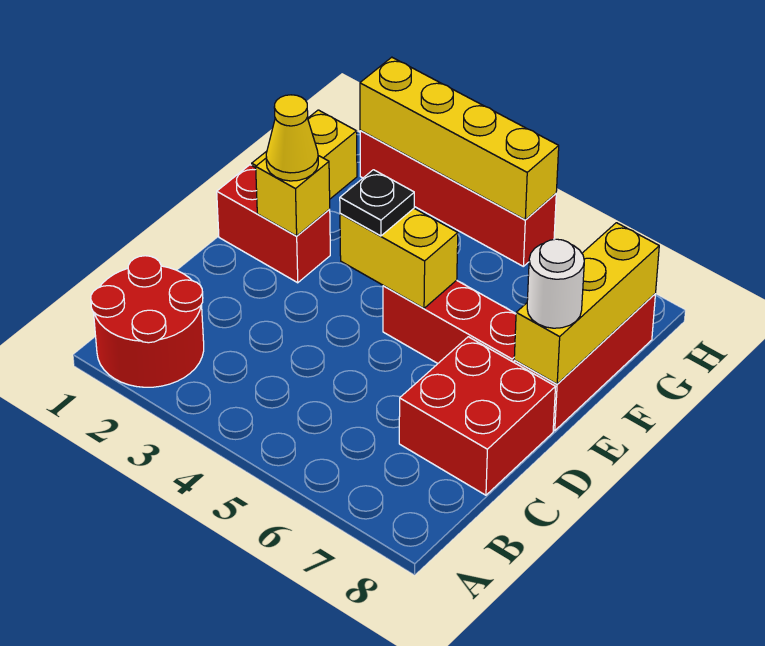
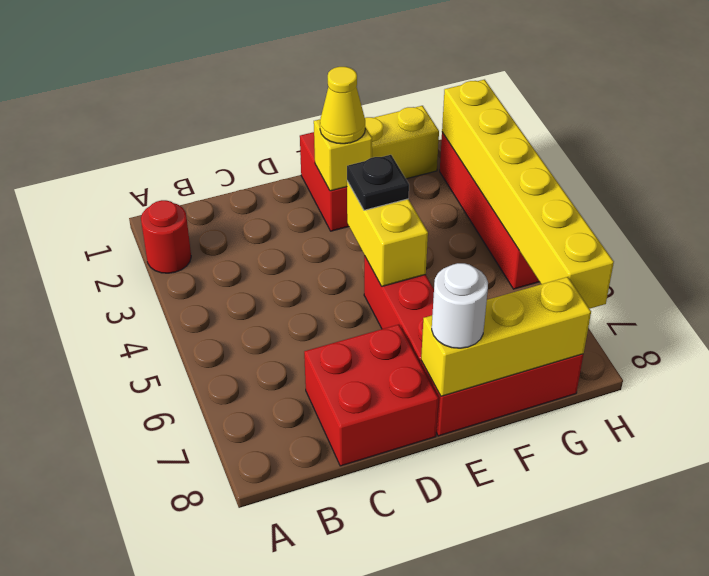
red round brick A1:B2 level 1 -> red round brick A2 level 1
yellow brick H2:H5 level 2 -> yellow brick H2:H7 level 2

